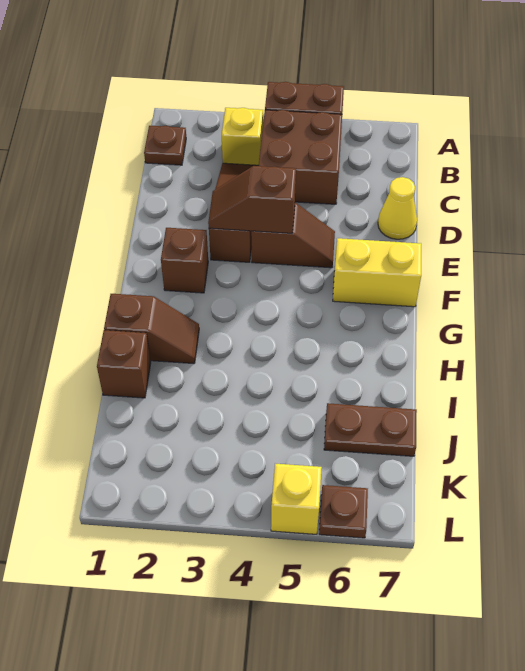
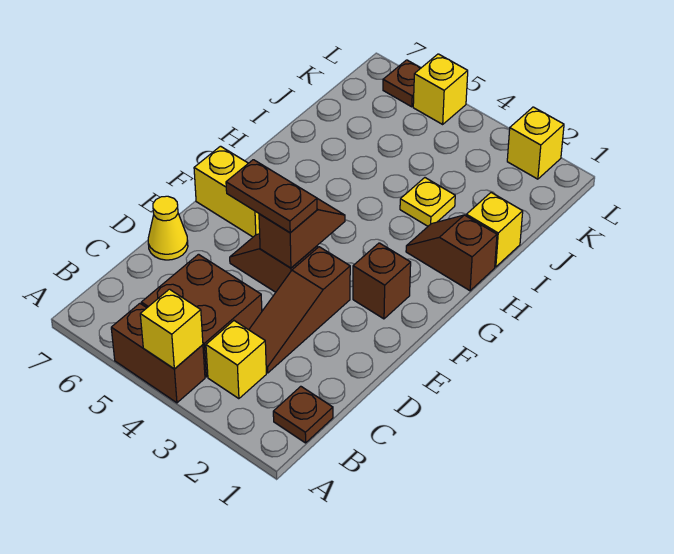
none -> yellow brick A4 level 2
brown slope E3:E4 level 2 top 4 -> brown slope E4:F4 level 2 top E
brown brick I1 level 1 -> yellow brick I1 level 1
none -> yellow plate I3 level 1
brown plate J6:J7 level 1 -> brown plate E4:E5 level 3
none -> yellow brick L2 level 1

